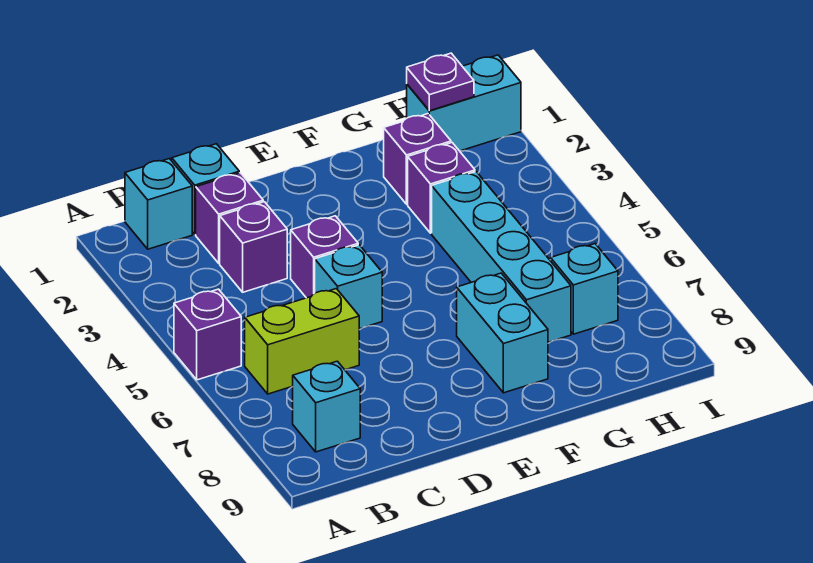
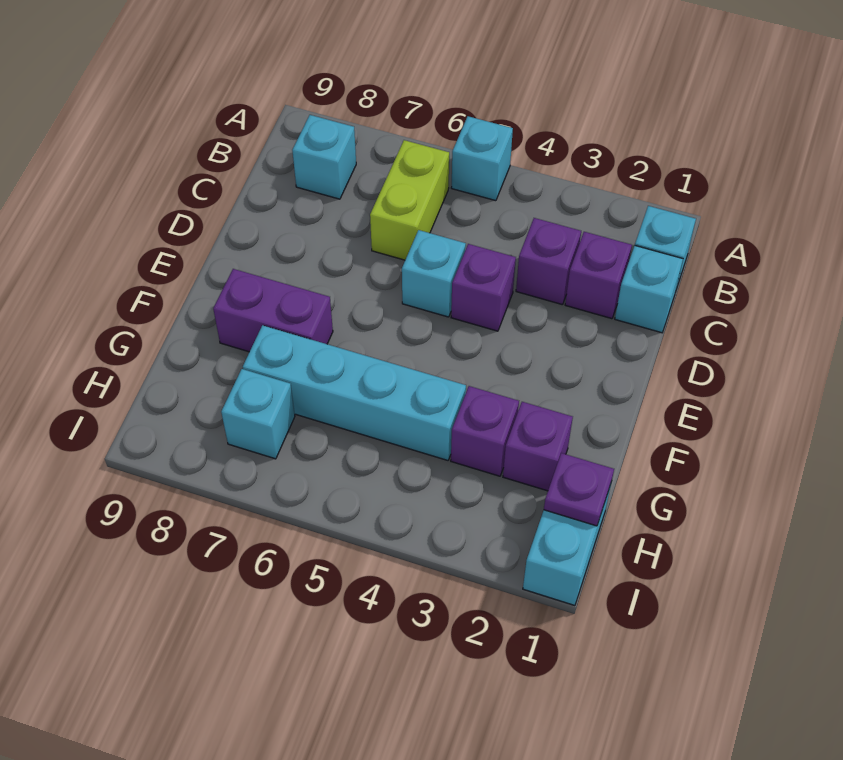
purple brick A5 level 1 -> cyan brick A5 level 1
cyan brick F7:F8 level 1 -> purple brick F7:F8 level 1

